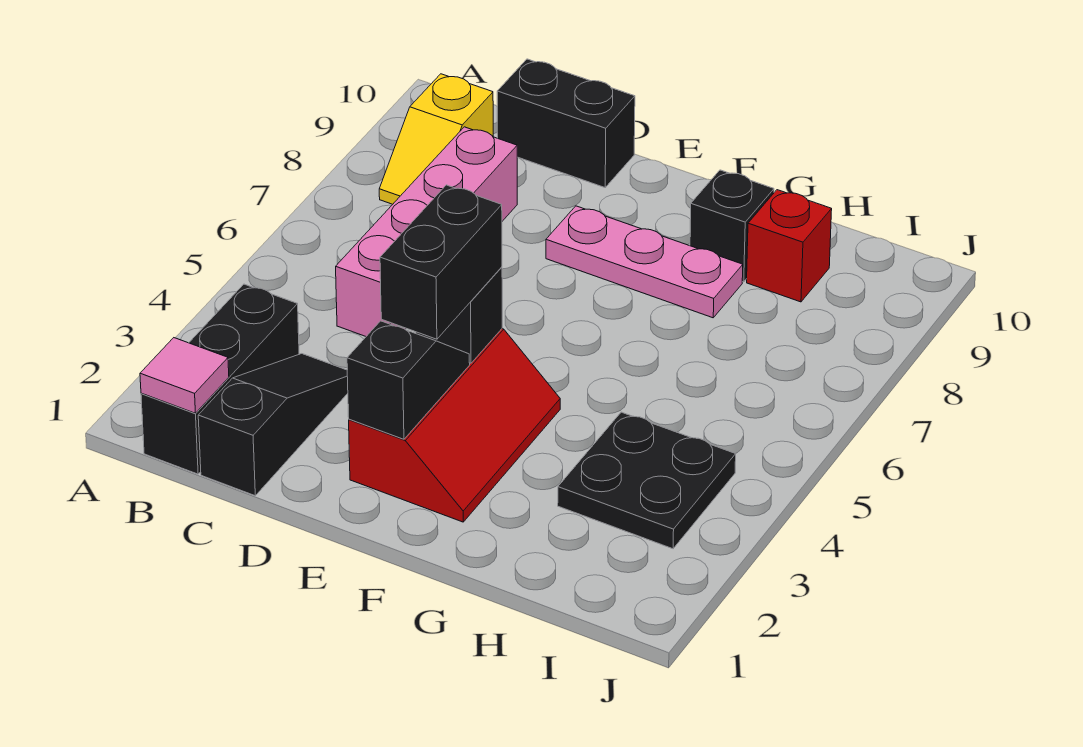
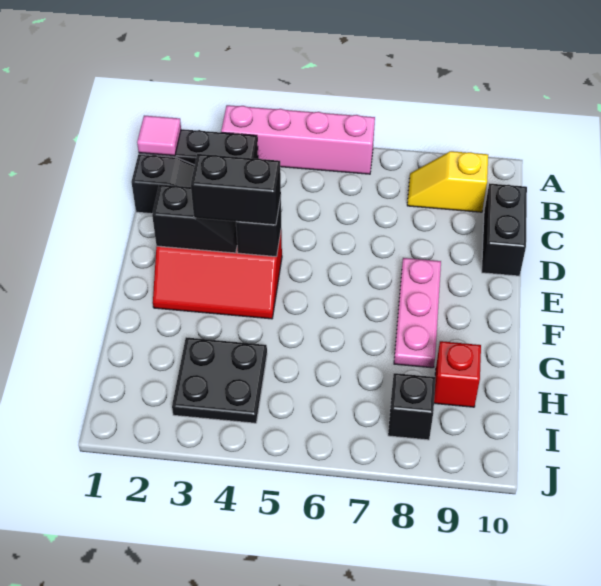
pink brick C5:C8 level 1 -> pink brick A3:A6 level 1
black brick G9 level 1 -> black brick I8 level 1

